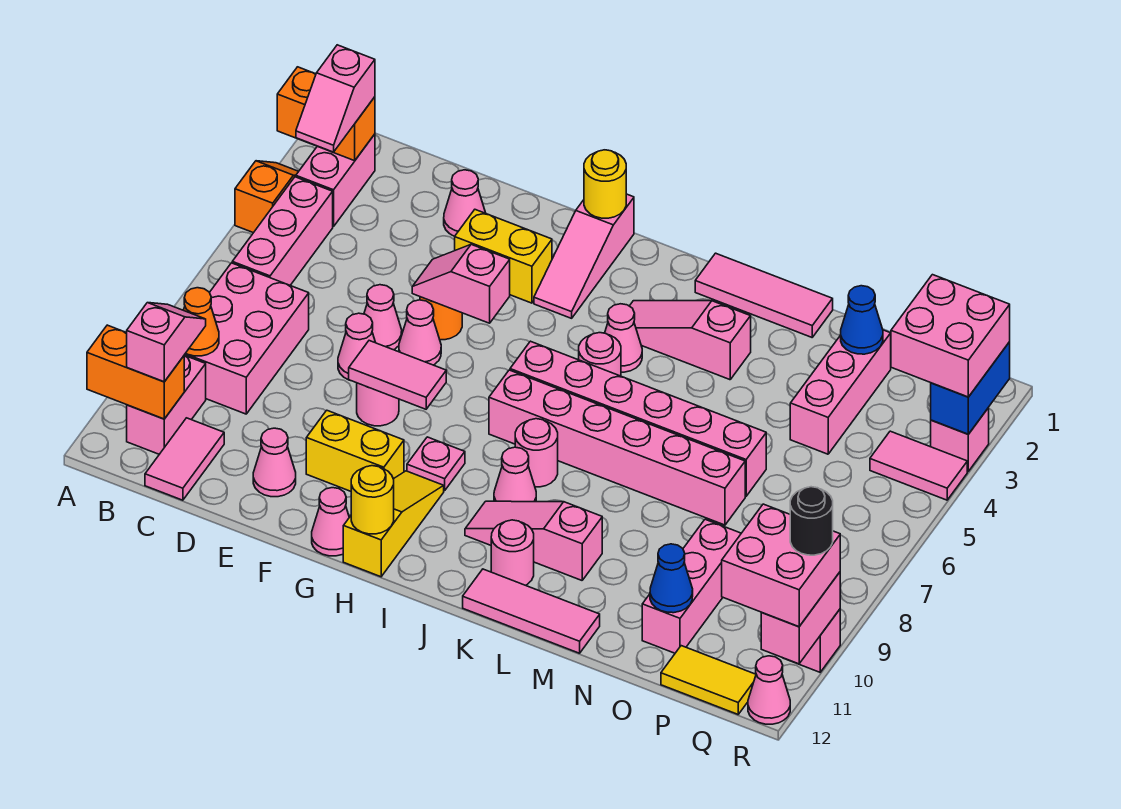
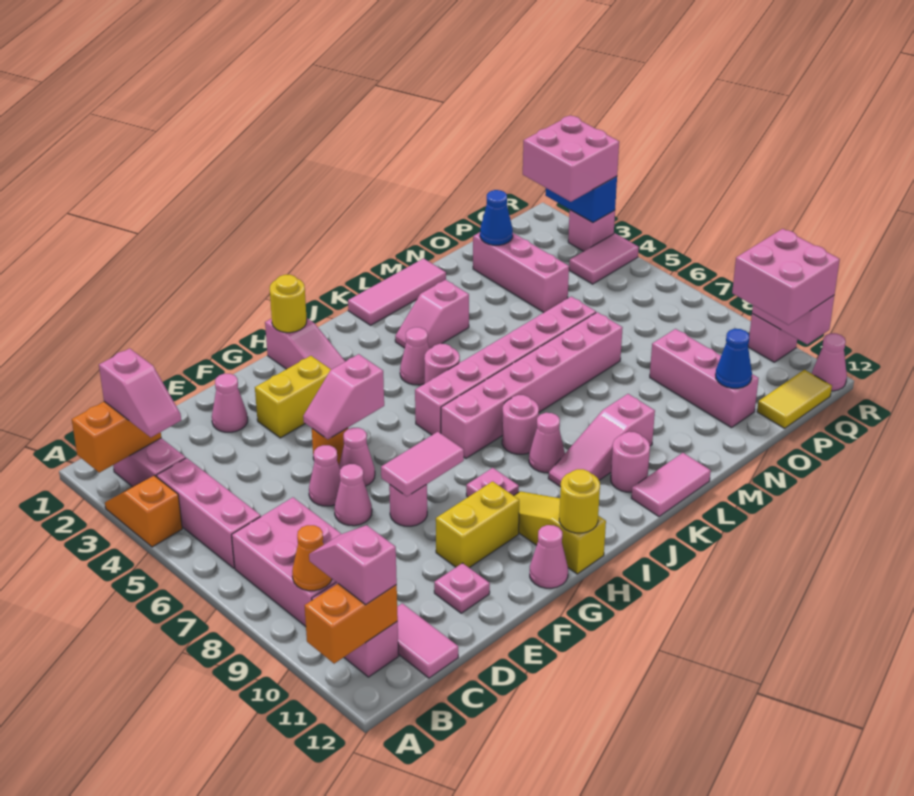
pink cone E11 level 1 -> pink plate E11 level 1
pink slope J3:L3 level 1 top L -> pink slope K3:L3 level 1 top L
pink tile K12:M12 level 1 -> pink tile K12:L12 level 1
black round brick R10 level 4 -> none

